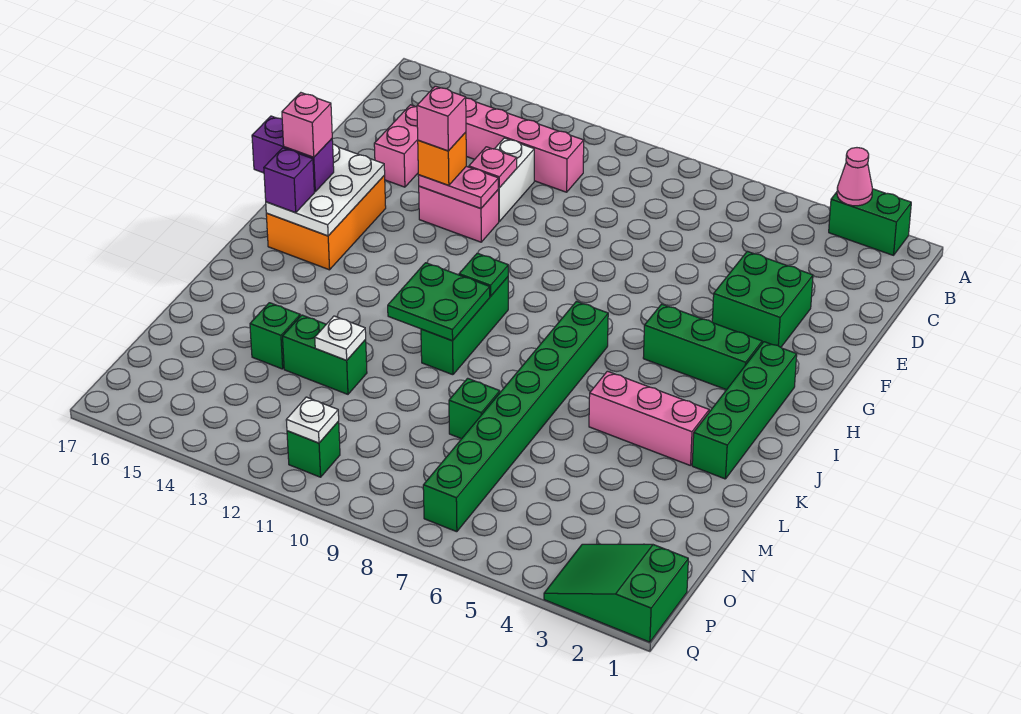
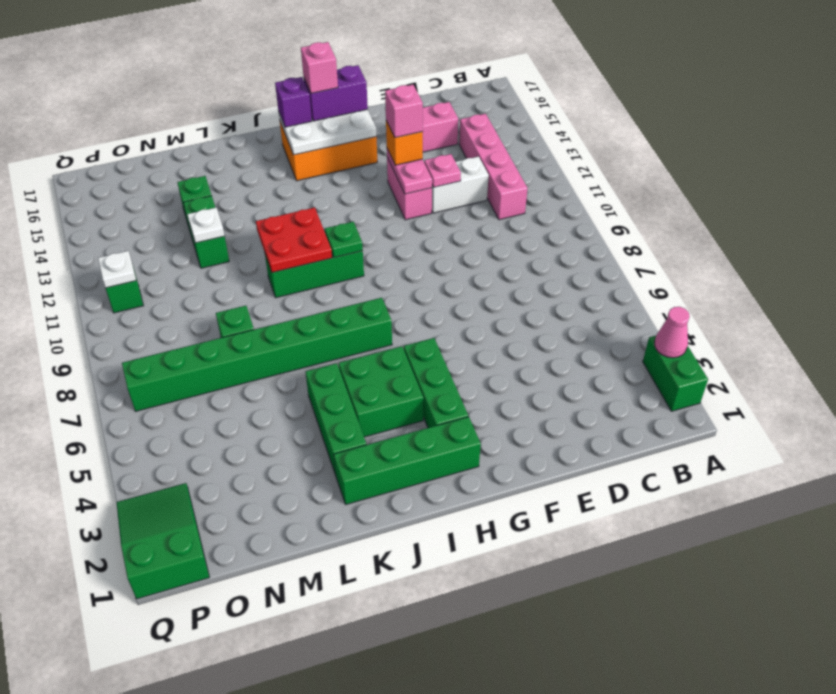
green brick E3:F4 level 1 -> green brick I4:J5 level 1
purple brick H16:H17 level 3 -> purple brick G16:H16 level 3
green plate J10:K11 level 2 -> red plate J10:K11 level 2
pink brick K3:K5 level 1 -> green brick K3:K5 level 1

